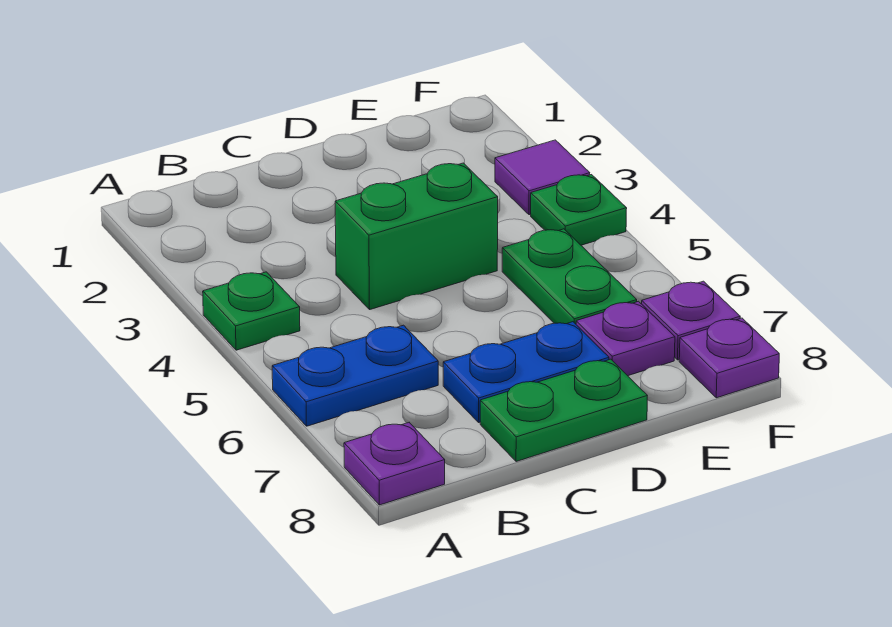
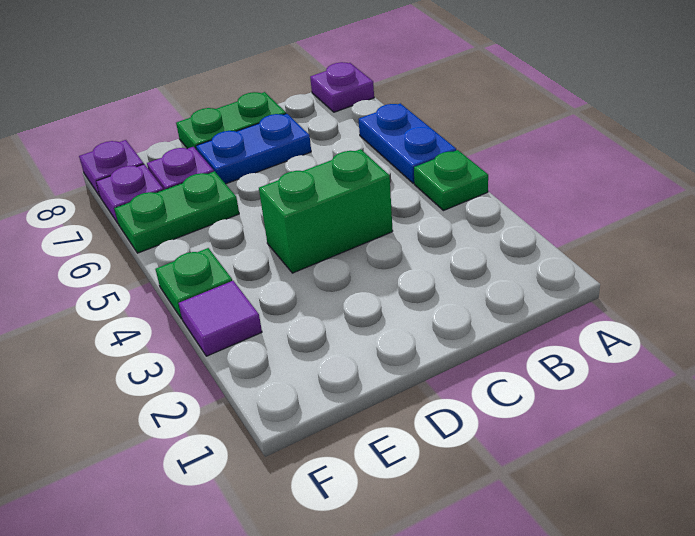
blue plate A6:B6 level 1 -> blue plate A5:A6 level 1
green plate E5:E6 level 1 -> green plate E6:F6 level 1

